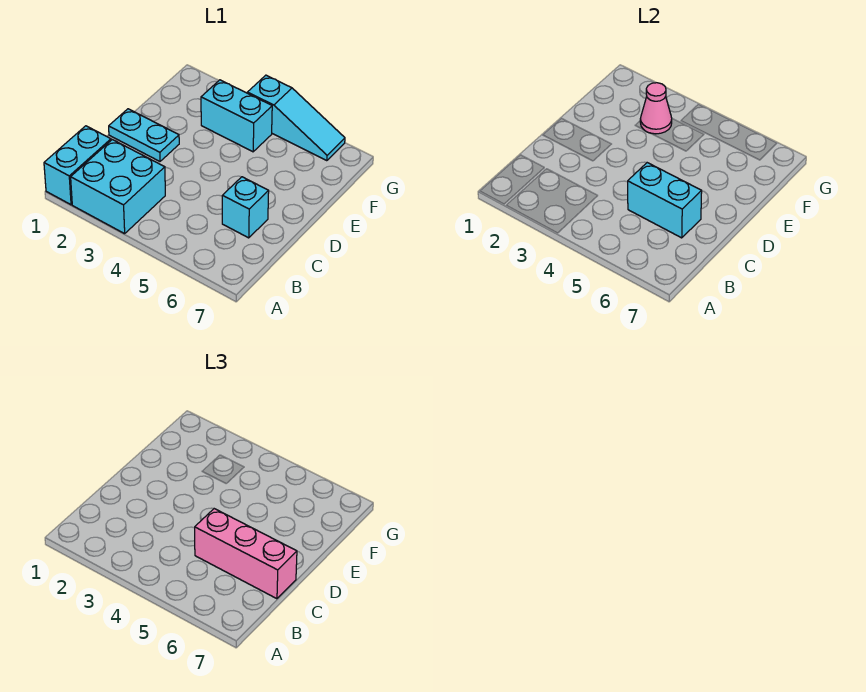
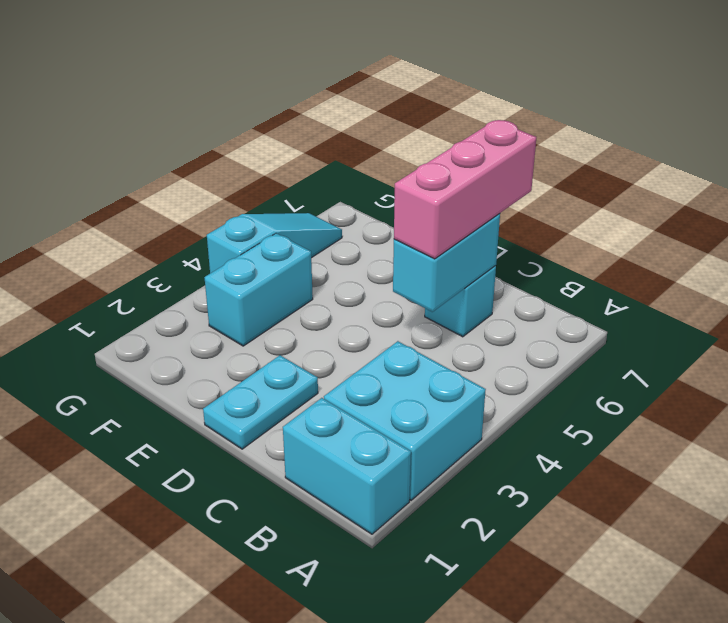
pink cone F3 level 2 -> none

